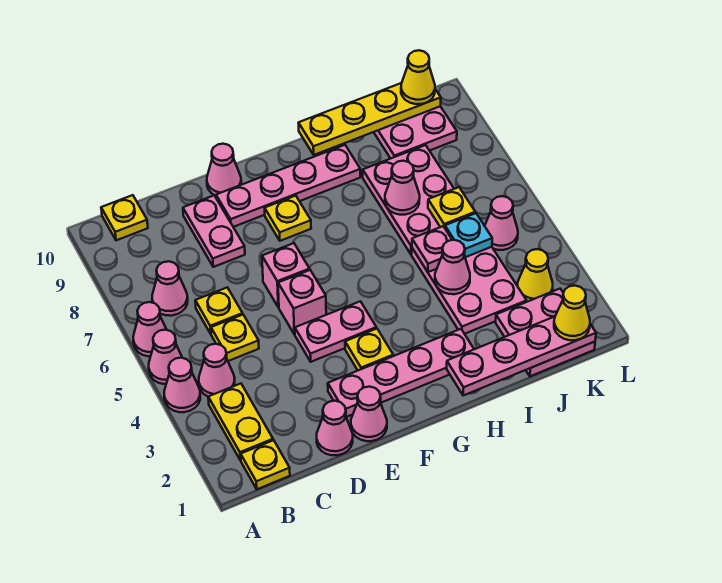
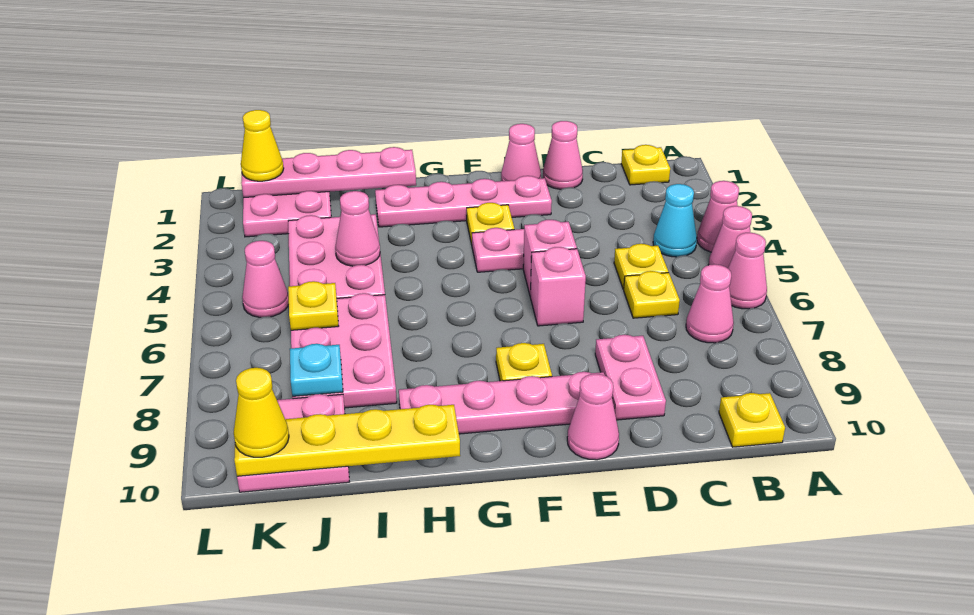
yellow plate B2:B3 level 1 -> none
pink cone B4 level 1 -> cyan cone B4 level 1
pink plate I5 level 2 -> none
pink cone I7 level 2 -> none
cyan plate J5 level 2 -> cyan plate J8 level 2
yellow cone K3 level 1 -> none

